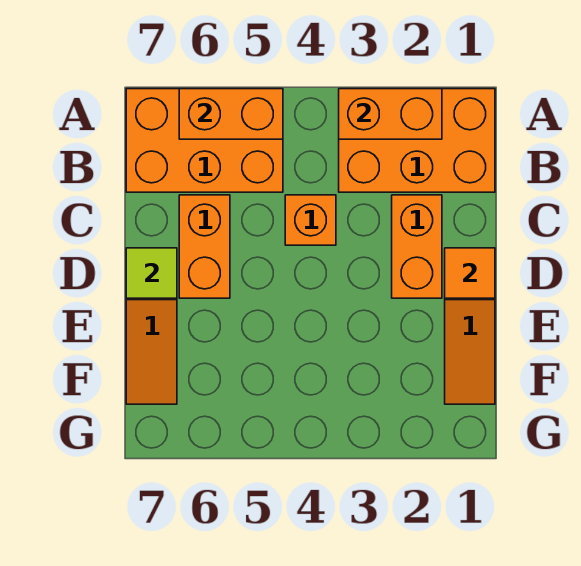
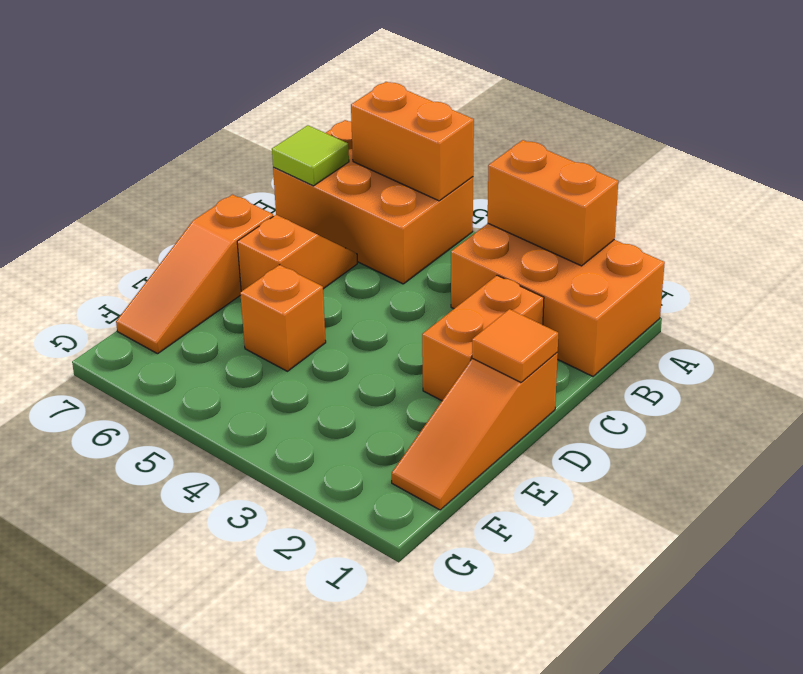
orange brick C4 level 1 -> orange brick E5 level 1
orange brick C6:D6 level 1 -> orange slope C6:D6 level 1 top D
lime tile D7 level 2 -> lime tile B7 level 2

